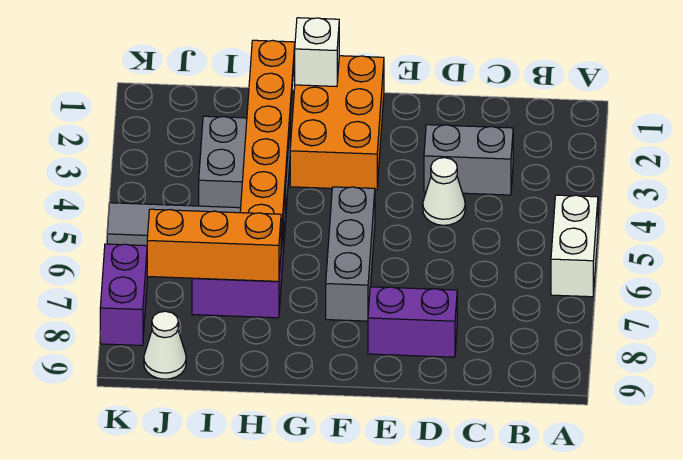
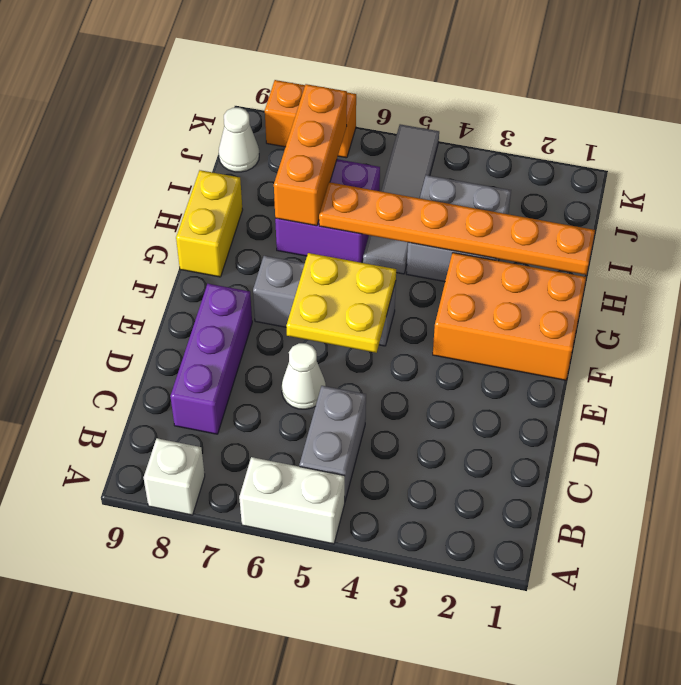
grey brick C3:D3 level 1 -> grey brick B5:C5 level 1
white cone D4 level 1 -> white cone D6 level 1
purple brick D8:E8 level 1 -> purple brick C8:E8 level 1
none -> yellow plate E5:F6 level 2
white brick G1 level 2 -> white brick A8 level 1
none -> yellow brick G9:H9 level 1
purple brick K7:K8 level 1 -> orange brick K7:K8 level 1

